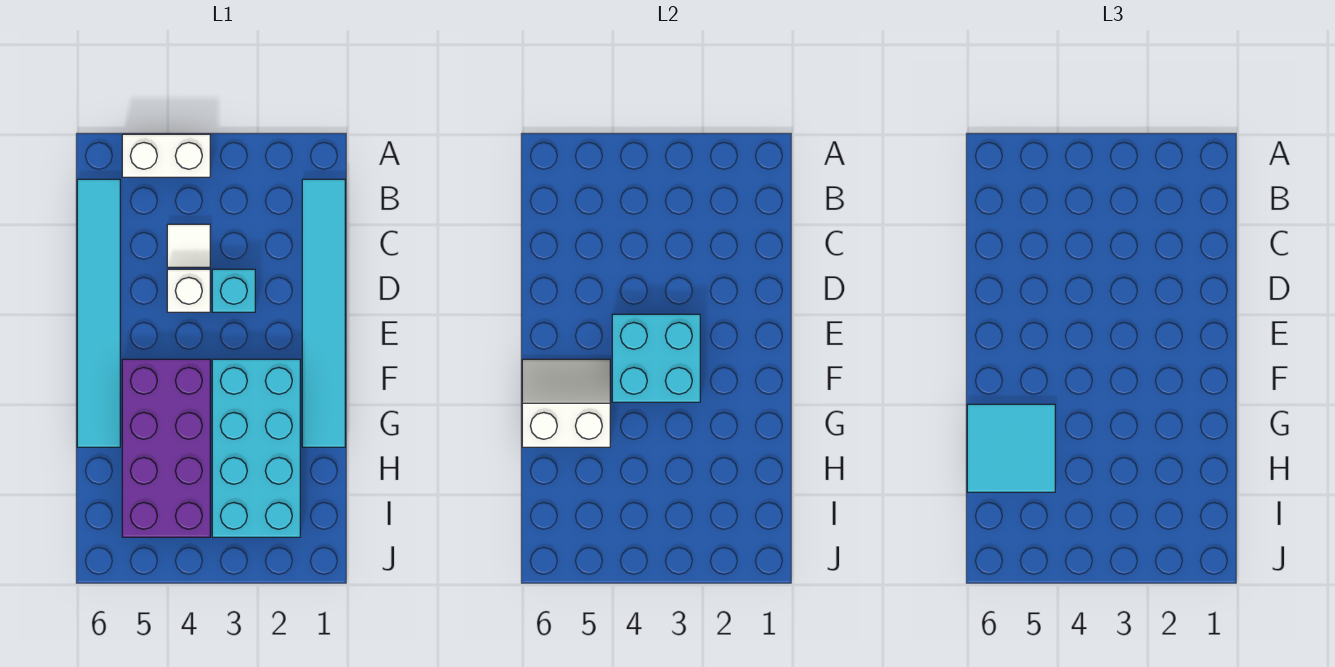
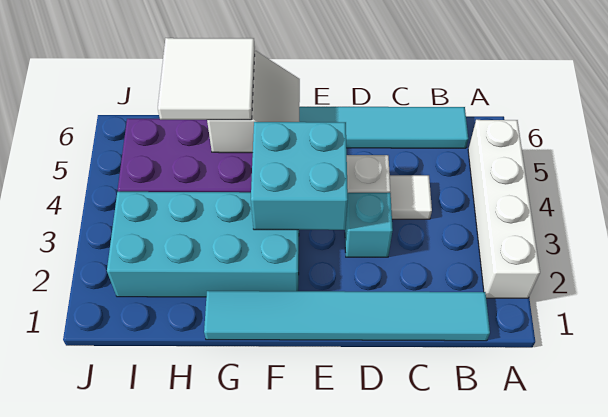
white brick A4:A5 level 1 -> white brick A2:A5 level 1
cyan tile G5:H6 level 3 -> white tile G5:H6 level 3

